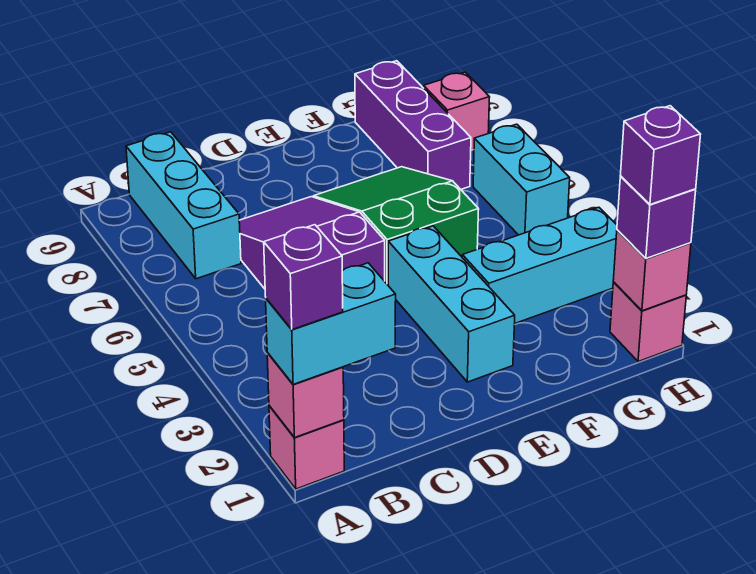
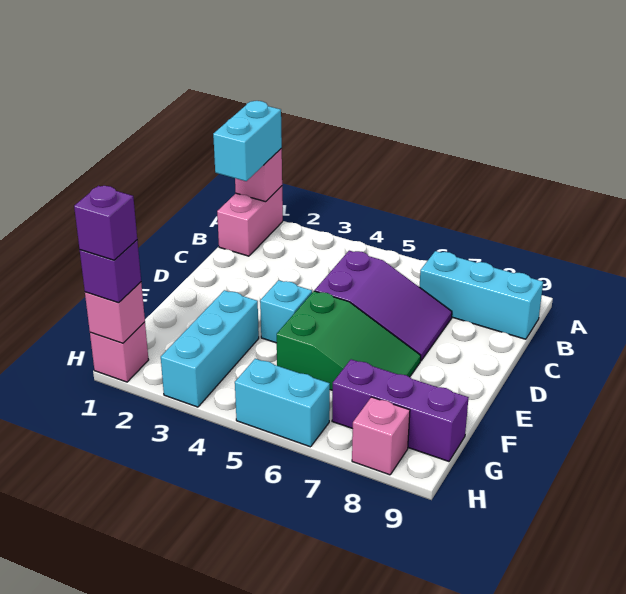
pink brick A1 level 1 -> pink brick A1:B1 level 1
purple brick A1 level 4 -> none
cyan brick E2:E4 level 1 -> cyan brick E4 level 1

